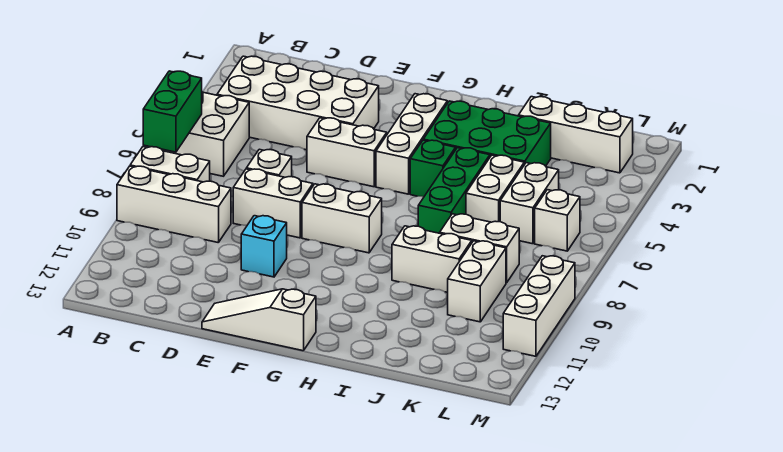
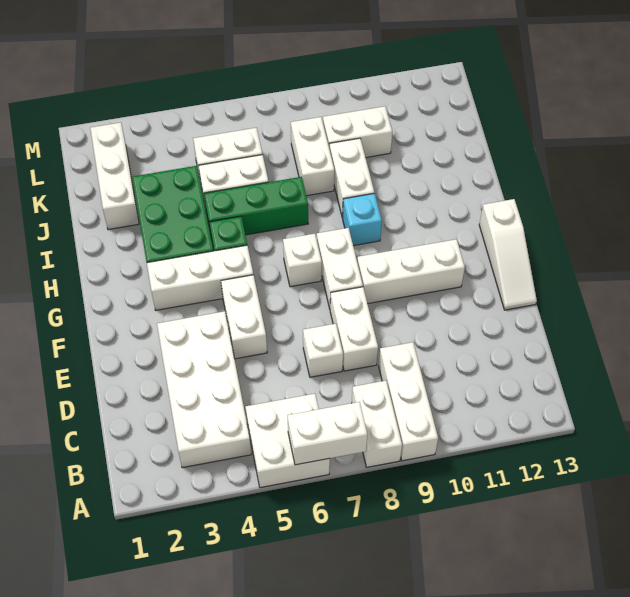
green brick A6:A7 level 2 -> white brick A6:A7 level 2
cyan brick E10 level 1 -> cyan brick H9 level 1
white brick L6 level 1 -> white brick G7 level 1
white brick M9:M11 level 1 -> white brick F9:F11 level 1

